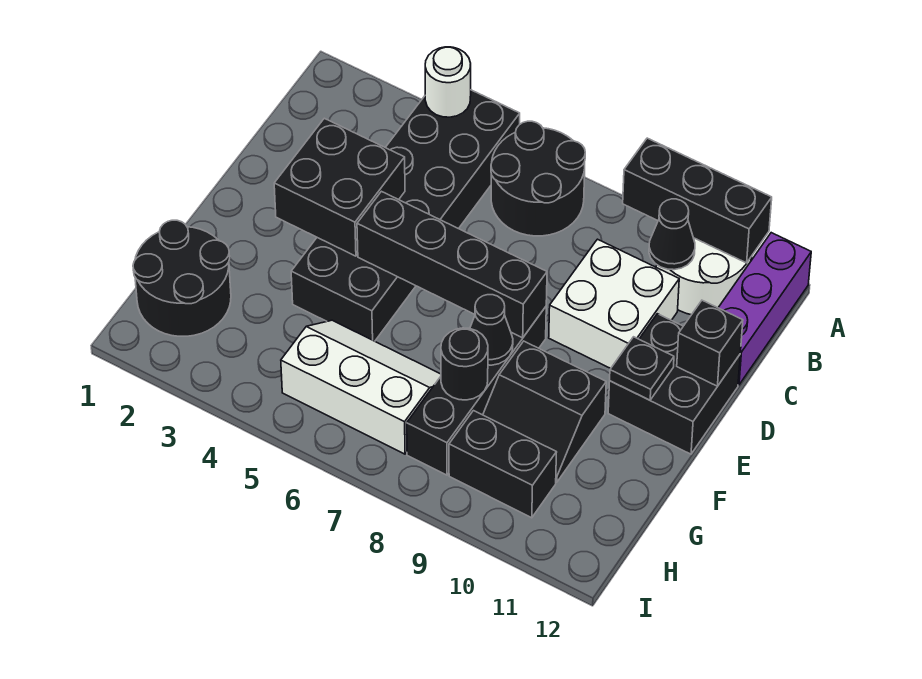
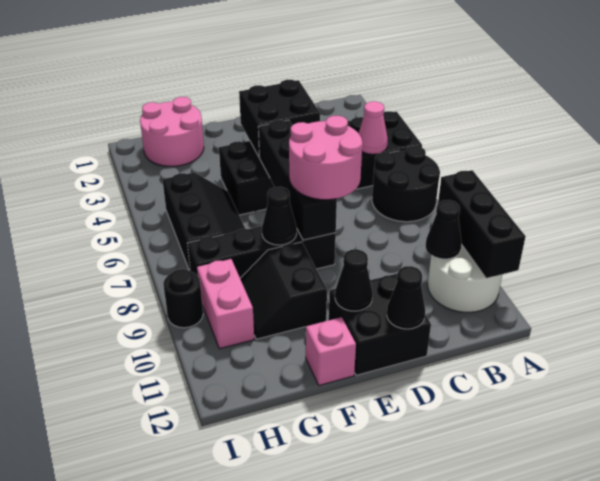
white round brick A4 level 2 -> none
purple brick A12:C12 level 1 -> none
none -> pink cone B5 level 2
white brick C9:D10 level 1 -> none
none -> pink round brick D7:E8 level 3
black brick D12 level 2 -> black cone D12 level 2
black plate E11 level 2 -> black cone E11 level 2
none -> pink brick F12 level 1
black round brick G1:H2 level 1 -> pink round brick G1:H2 level 1
white slope G5:H7 level 1 top H -> black slope G5:H7 level 1 top H
black round brick G8 level 2 -> black round brick I9 level 1
black brick H9:H10 level 1 -> pink brick H9:H10 level 1

